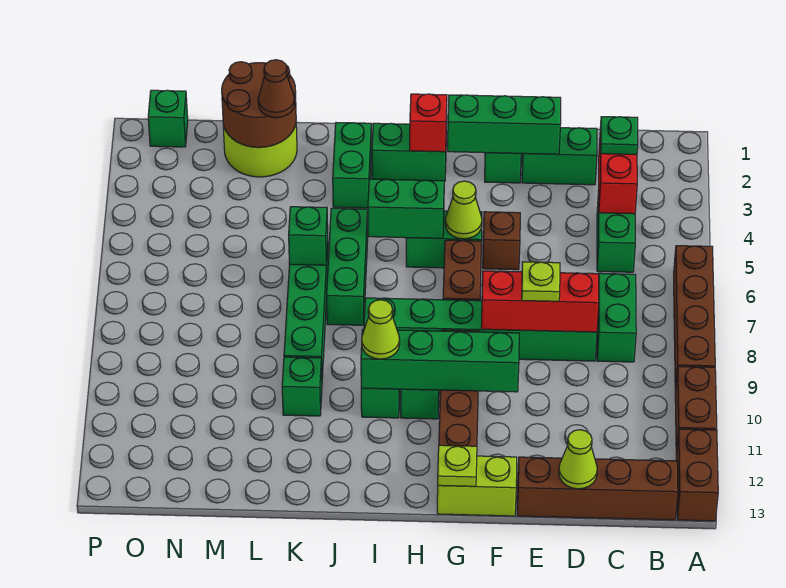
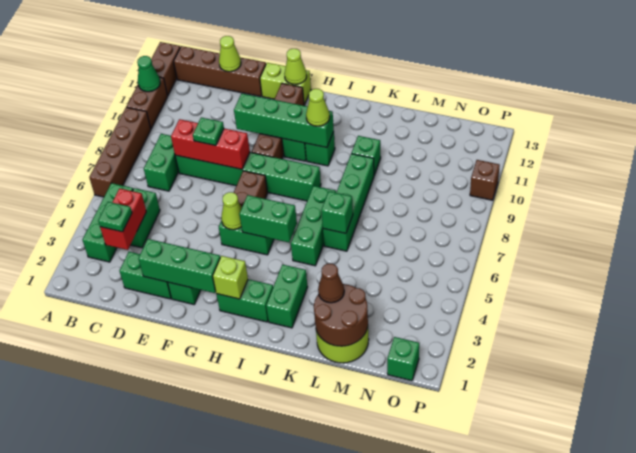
none -> green cone A11 level 2
none -> green brick B3:B5 level 1
lime plate E8 level 3 -> green plate E8 level 3
brown brick F5 level 1 -> brown brick P10 level 1
lime plate G13 level 2 -> lime cone G13 level 2
red brick H2 level 2 -> lime brick H2 level 2

